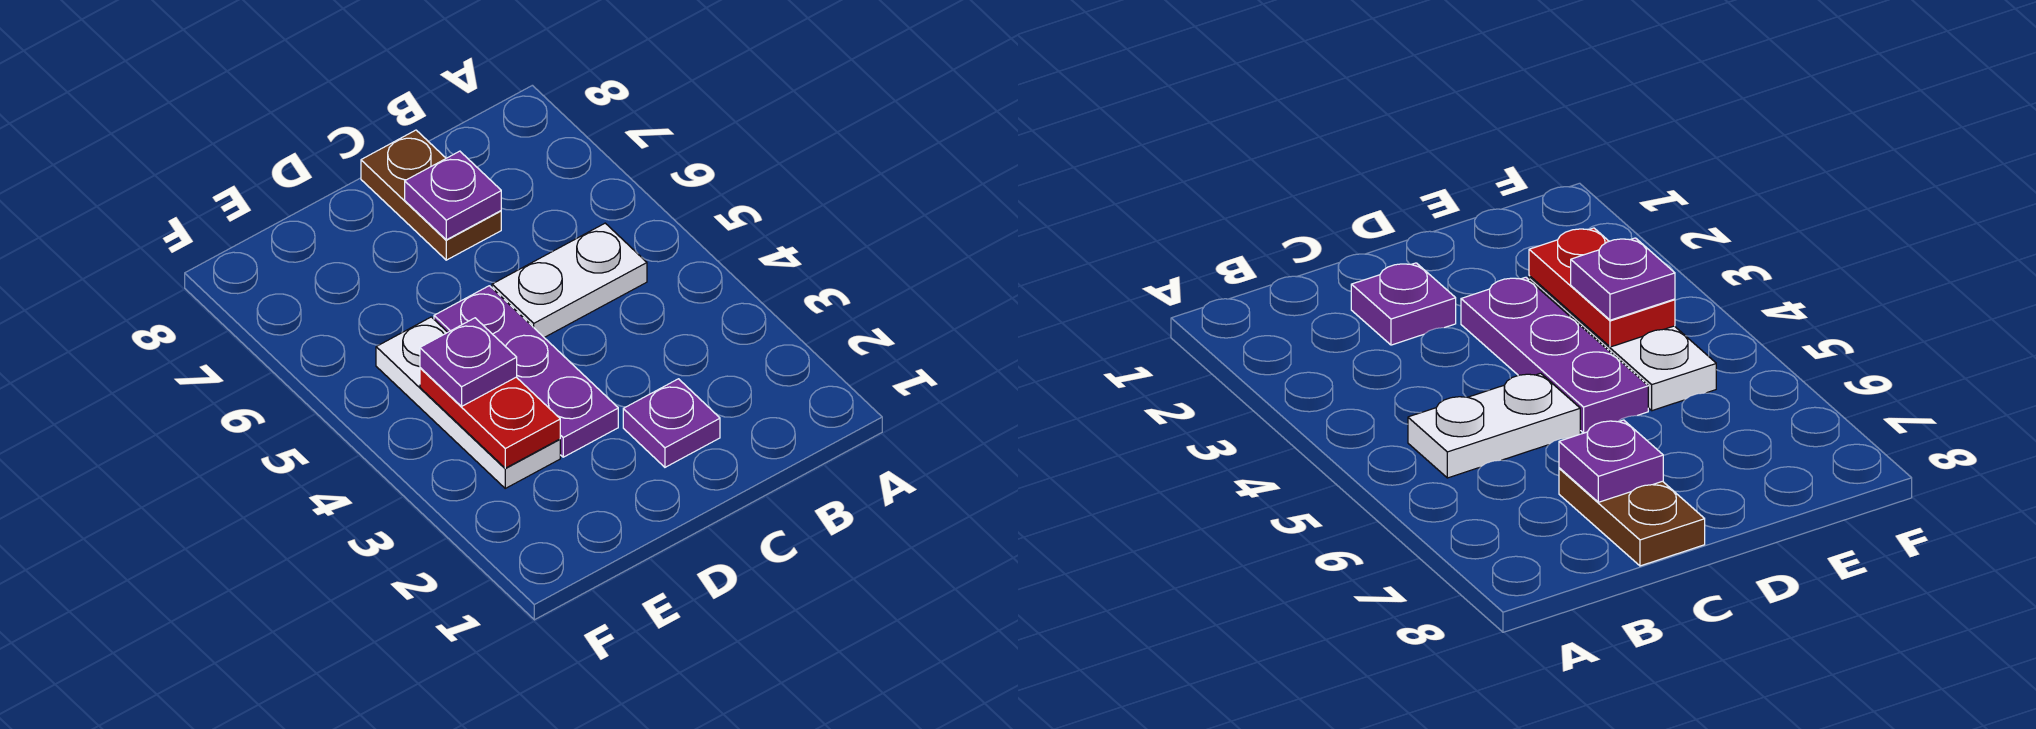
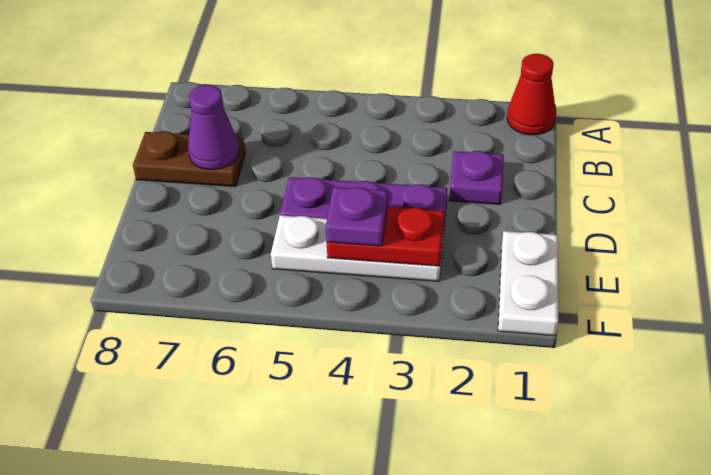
none -> red cone A1 level 1
white plate B5:C5 level 1 -> white plate E1:F1 level 1
purple plate C7 level 2 -> purple cone C7 level 2

